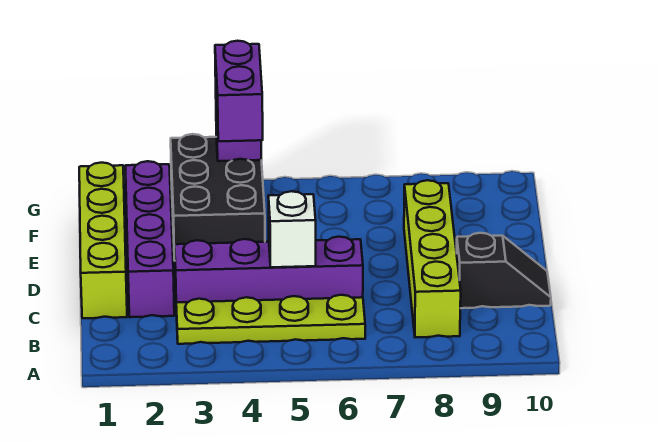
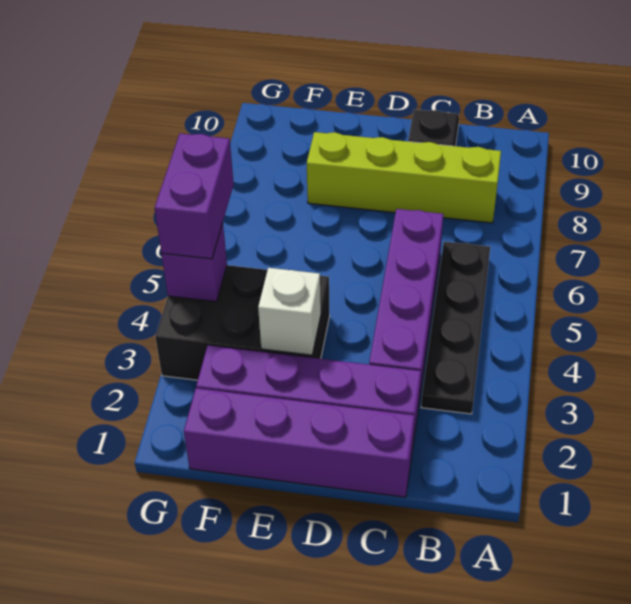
lime plate B3:B6 level 1 -> black plate B3:B6 level 1
lime brick C1:F1 level 1 -> purple brick C1:F1 level 1
white brick C5 level 2 -> white brick E3 level 2
purple brick F4:G4 level 3 -> purple brick G4:G5 level 3

